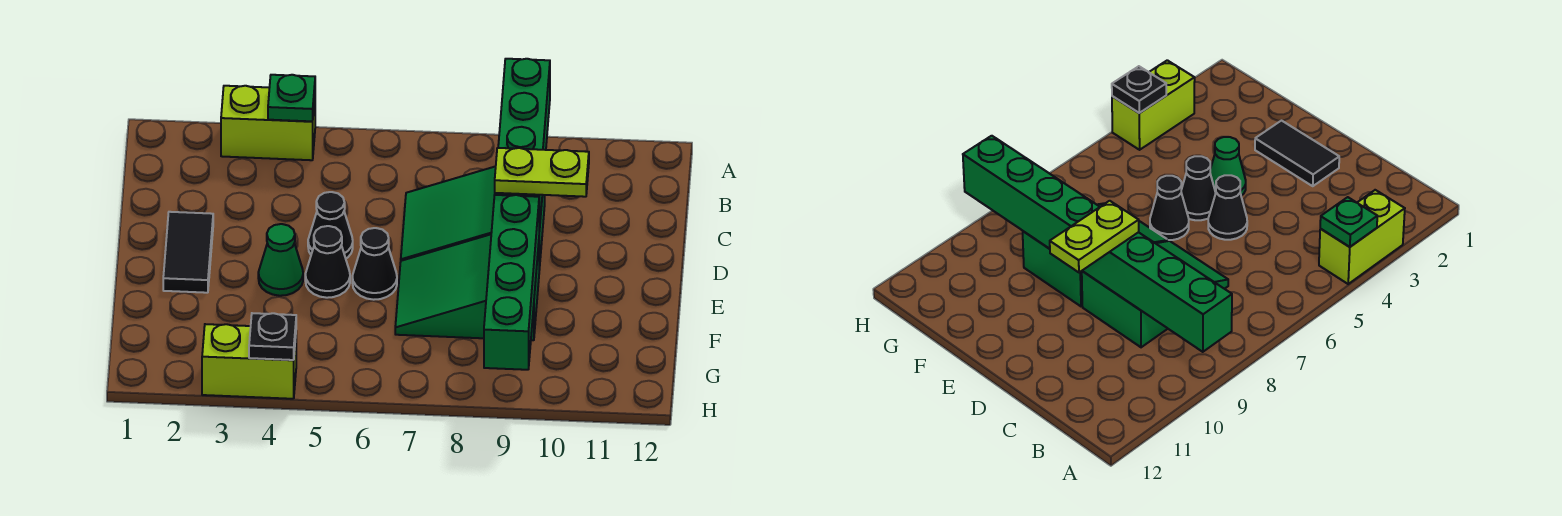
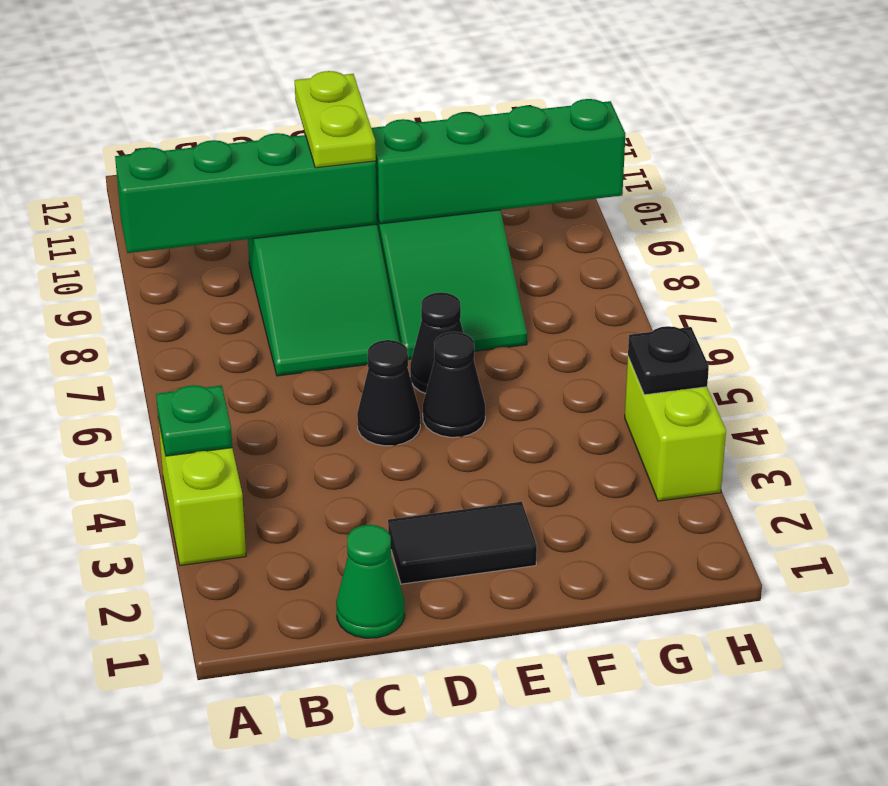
green cone E4 level 1 -> green cone C1 level 1

